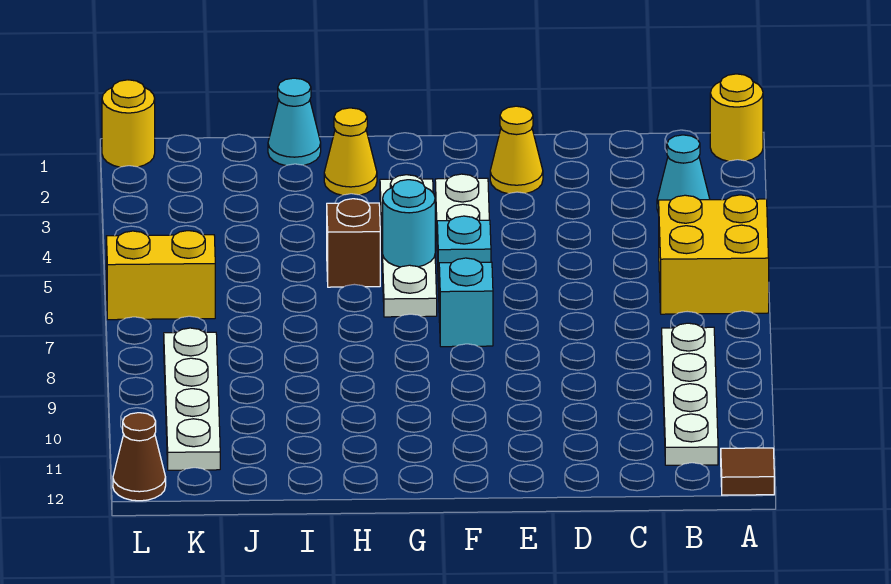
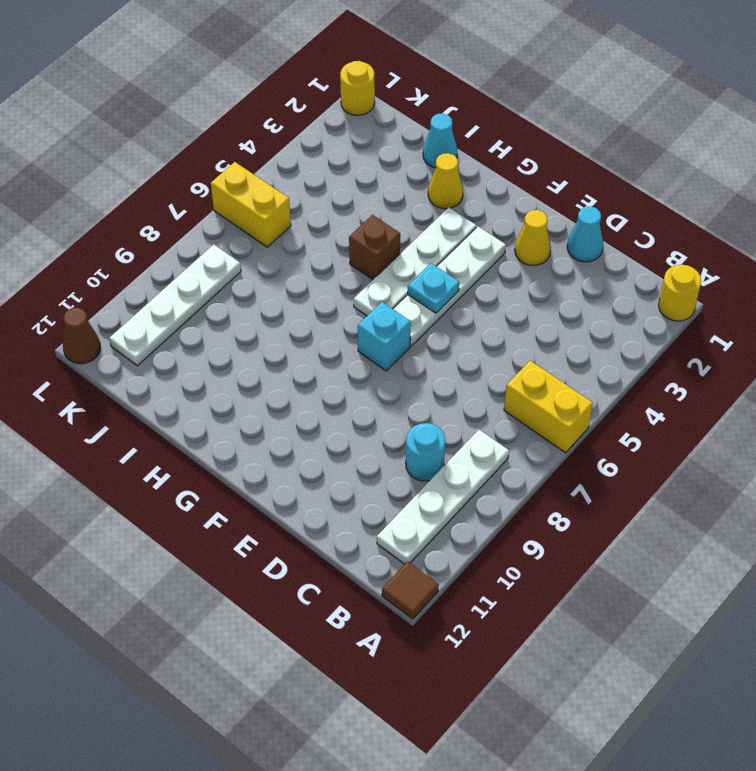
yellow brick A5:B6 level 1 -> yellow brick A6:B6 level 1
cyan cone B3 level 1 -> cyan cone D1 level 1
cyan round brick G5 level 2 -> cyan round brick C9 level 1

